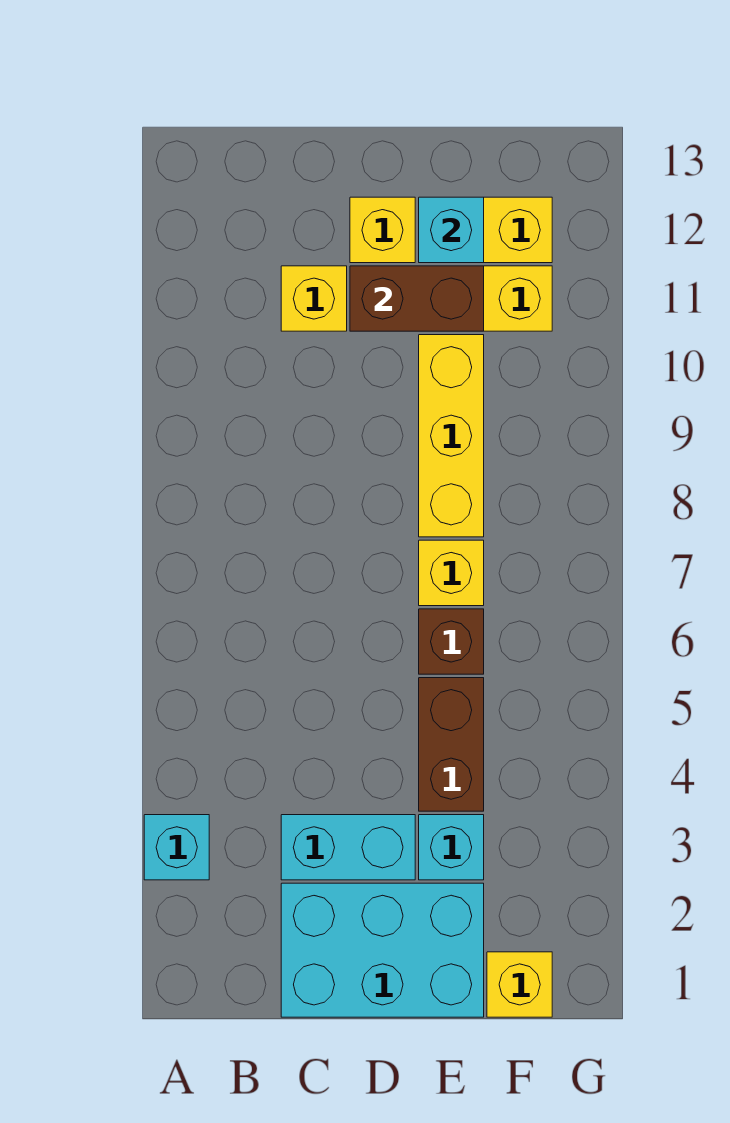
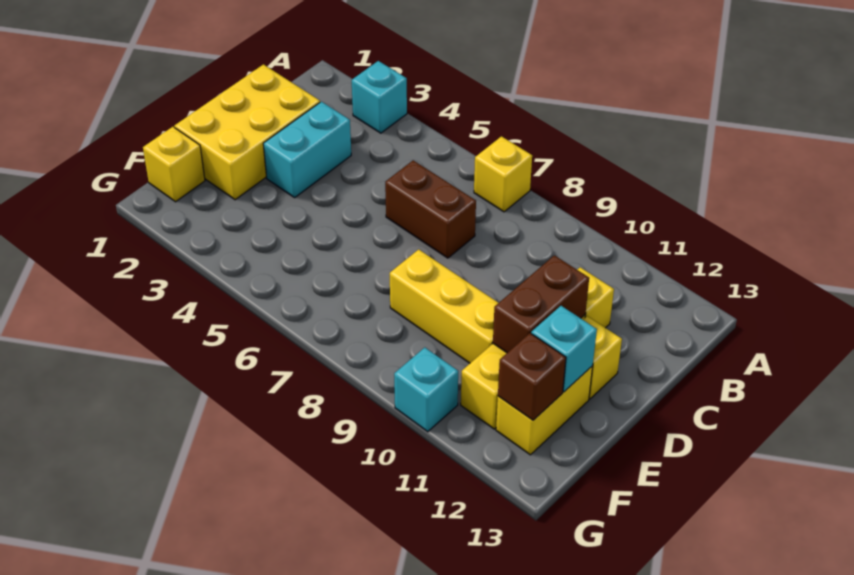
cyan brick C1:E2 level 1 -> yellow brick C1:E2 level 1
cyan brick E3 level 1 -> cyan brick G10 level 1
brown brick E4:E5 level 1 -> brown brick C6:C7 level 1
brown brick E6 level 1 -> brown brick F12 level 2
yellow brick E7 level 1 -> yellow brick A7 level 1

